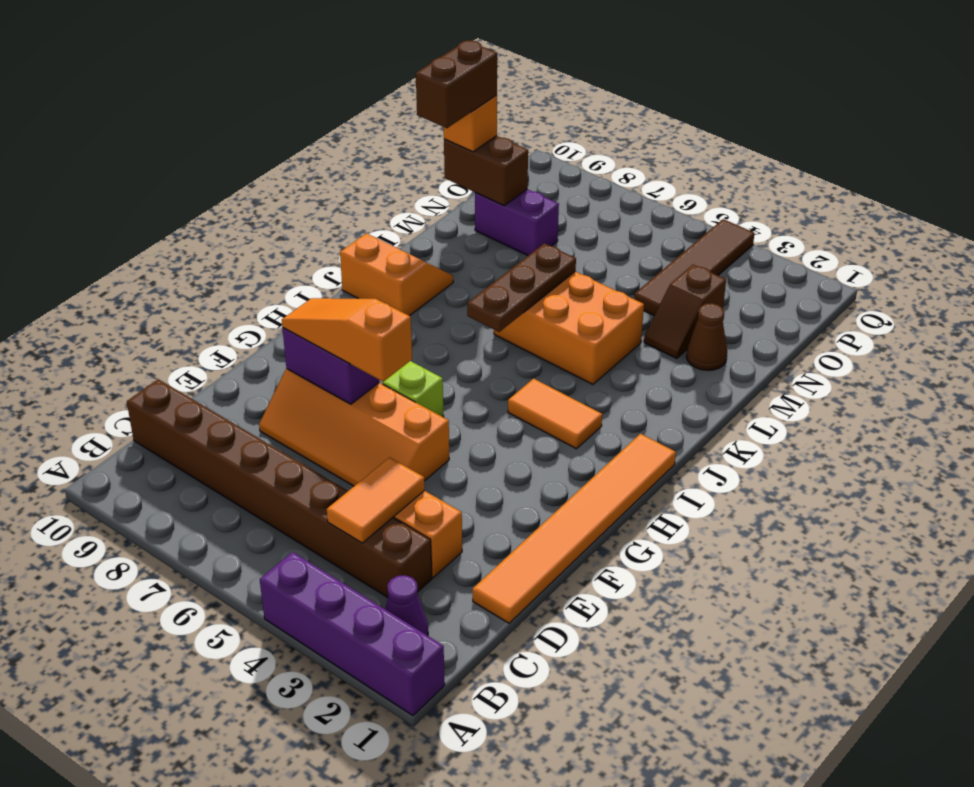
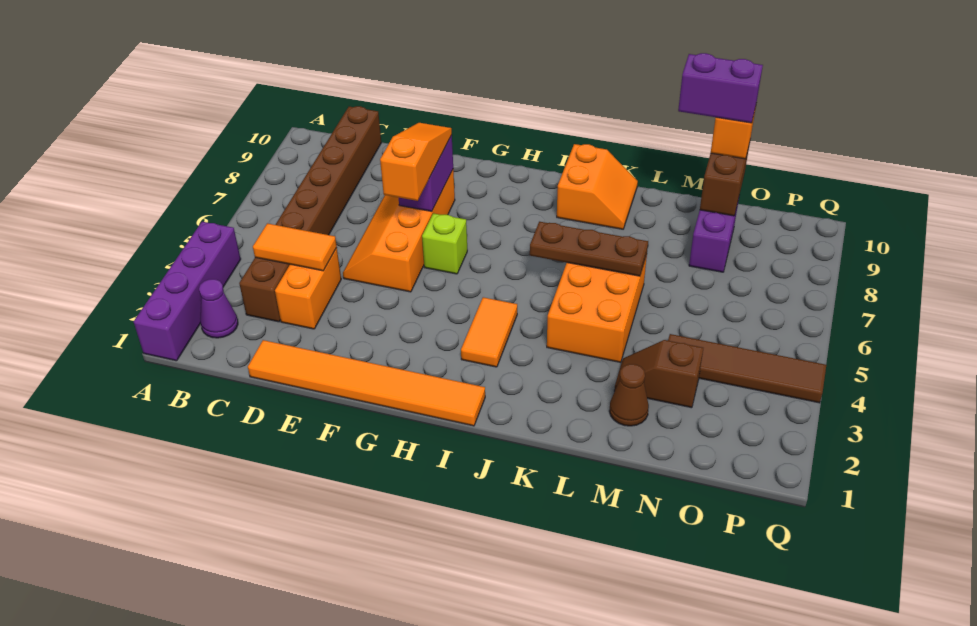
brown brick M10:N10 level 4 -> purple brick M10:N10 level 4

